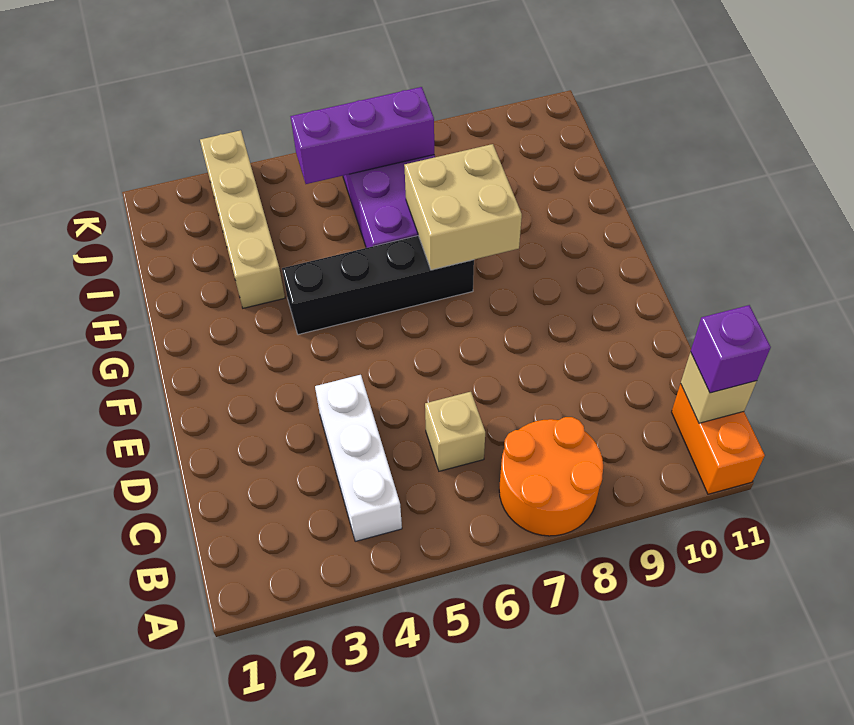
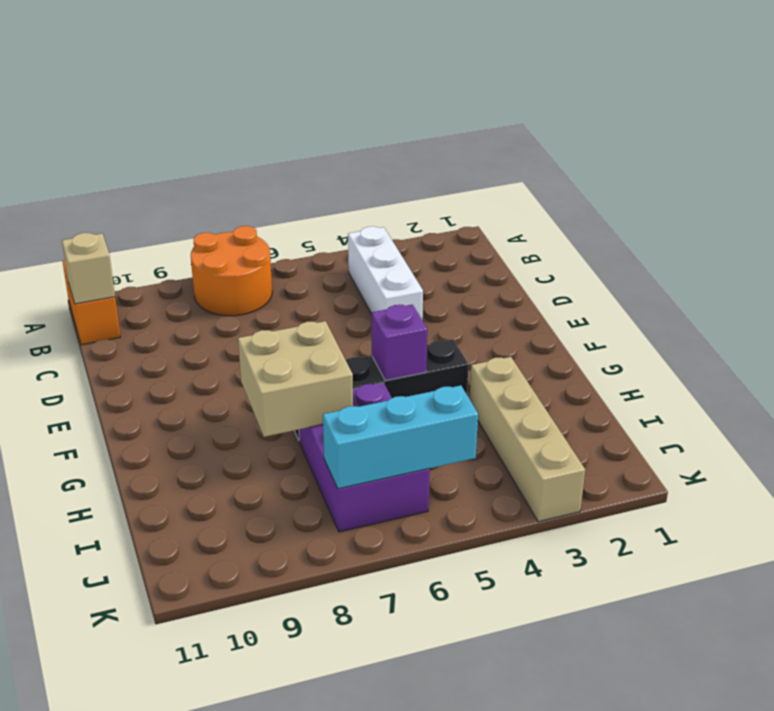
purple brick B11 level 3 -> purple brick G5 level 2
tan brick C6 level 1 -> none
purple brick J5:J7 level 2 -> cyan brick J5:J7 level 2

